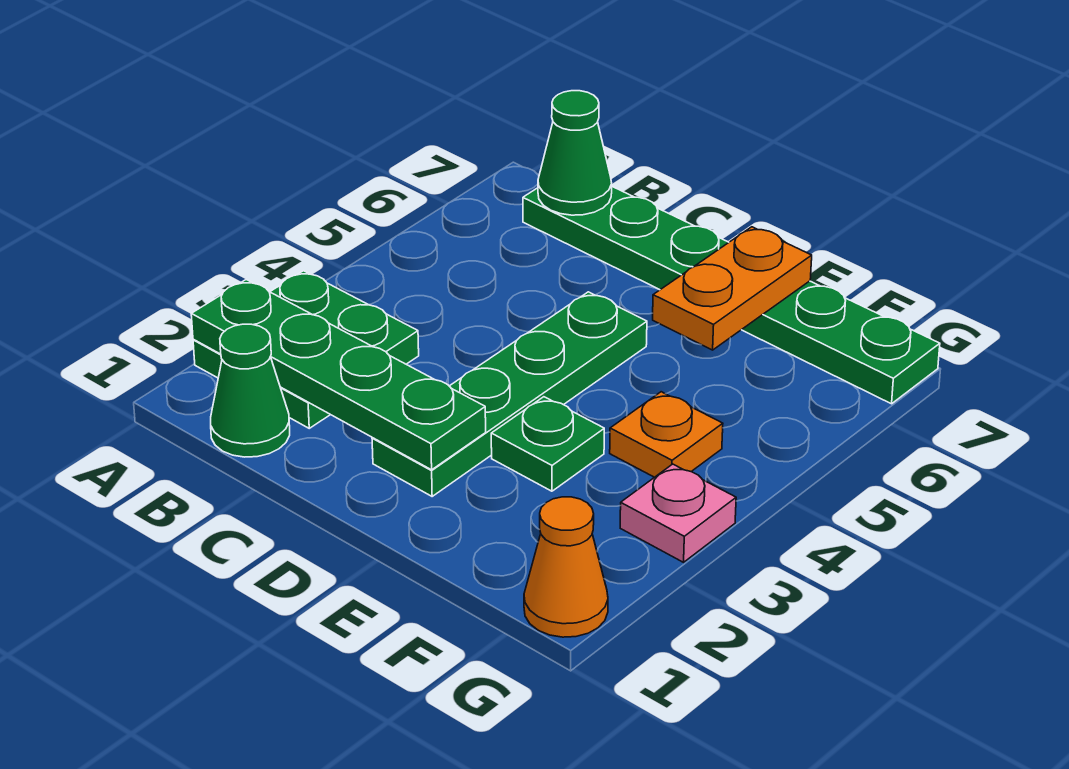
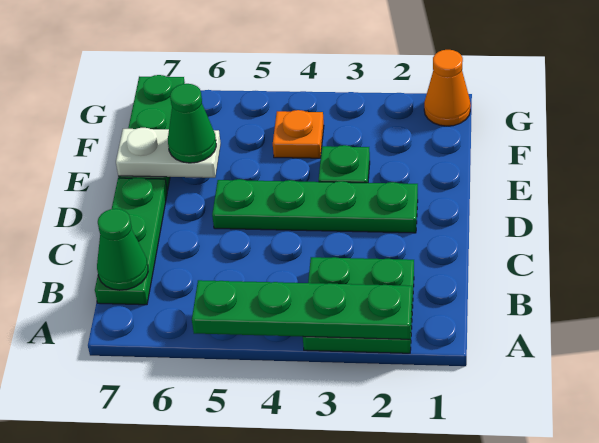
green plate A2:D2 level 2 -> green plate A2:A5 level 2
green cone B1 level 1 -> green cone E6 level 3
orange plate E6:E7 level 2 -> white plate E6:E7 level 2
pink plate G3 level 1 -> none

